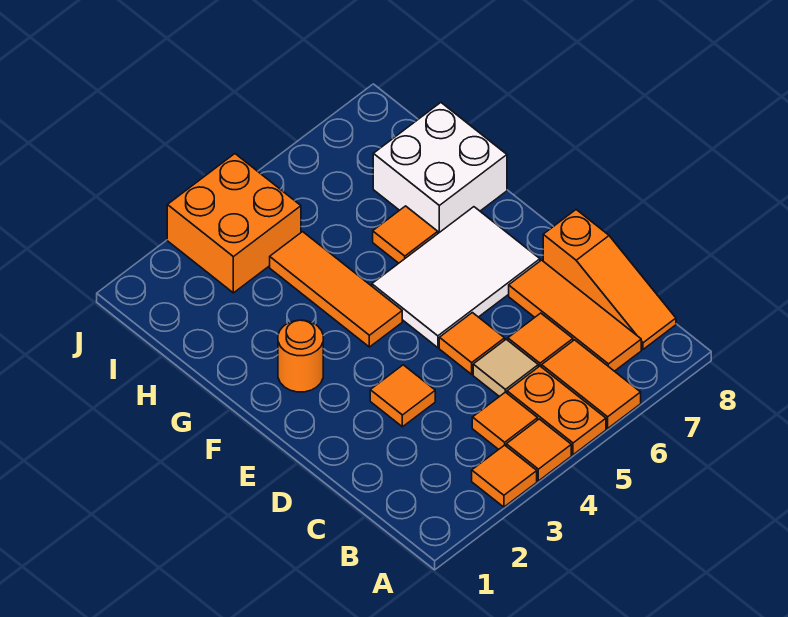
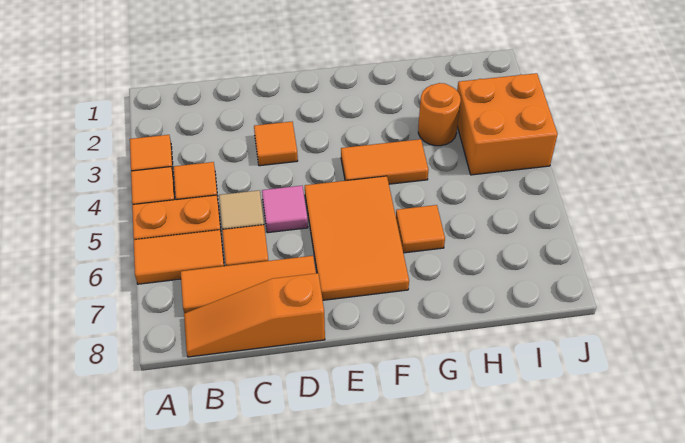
orange tile D5 level 1 -> pink tile D5 level 1
white tile E5:F7 level 1 -> orange tile E5:F7 level 1
orange round brick F2 level 1 -> orange round brick H3 level 1
orange tile F4:H4 level 1 -> orange tile F4:G4 level 1
white brick G7:H8 level 1 -> none

